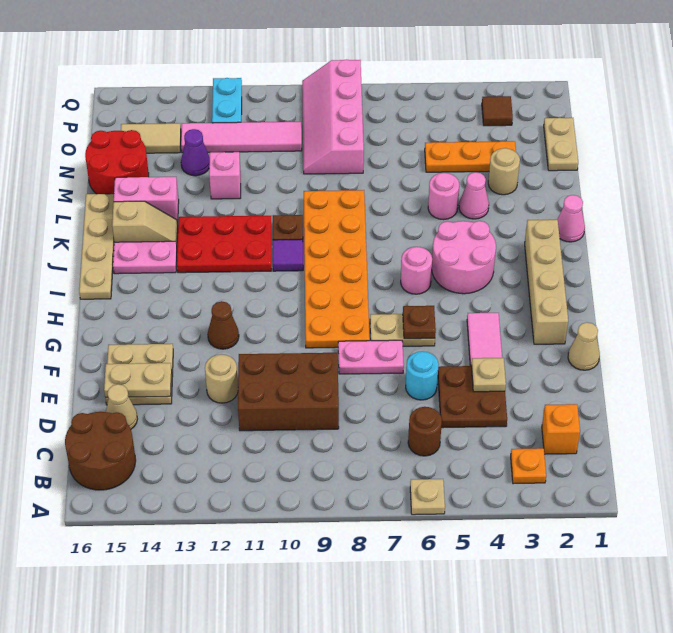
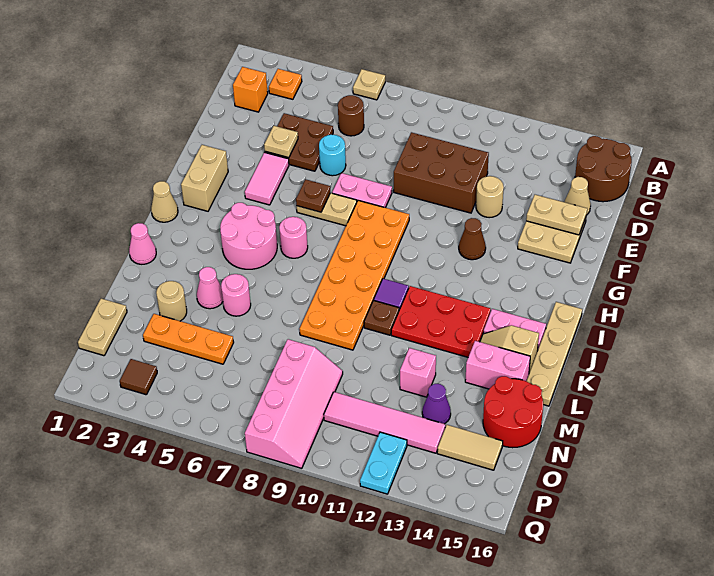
tan cone F1 level 1 -> tan cone I1 level 1
tan brick G2:J2 level 1 -> tan brick G2:H2 level 1

